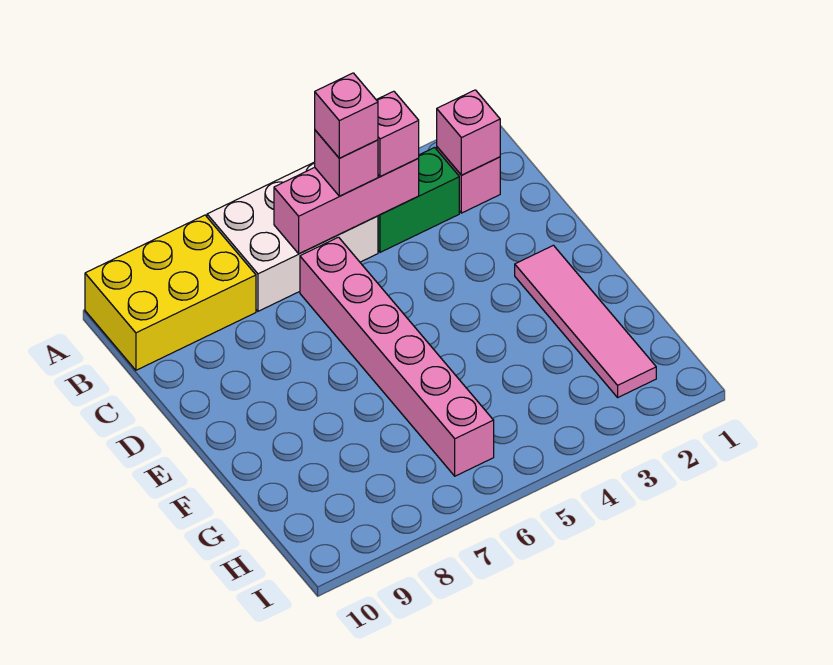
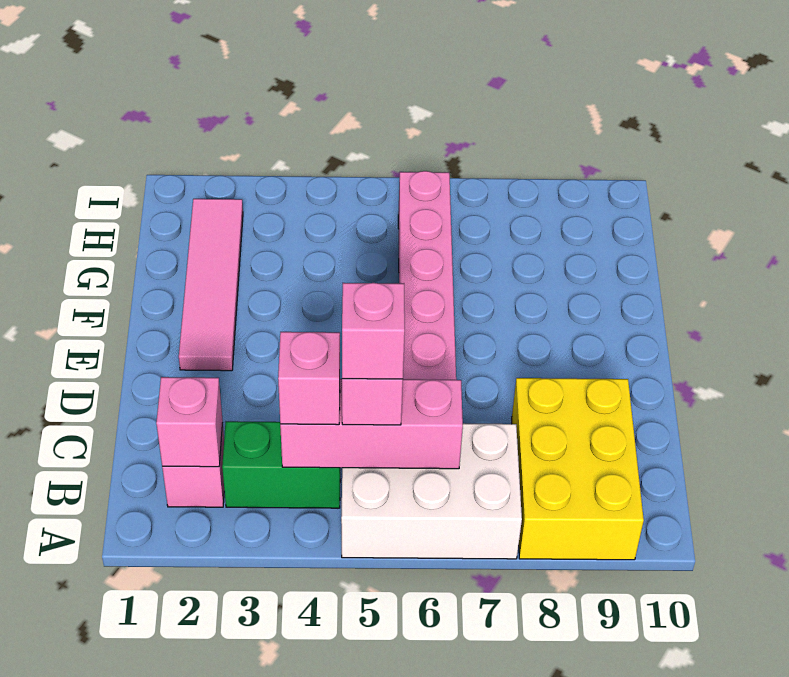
yellow brick A8:B10 level 1 -> yellow brick A8:C9 level 1

